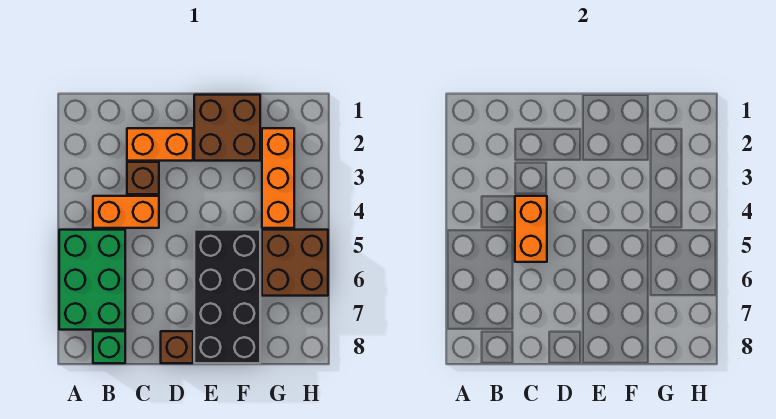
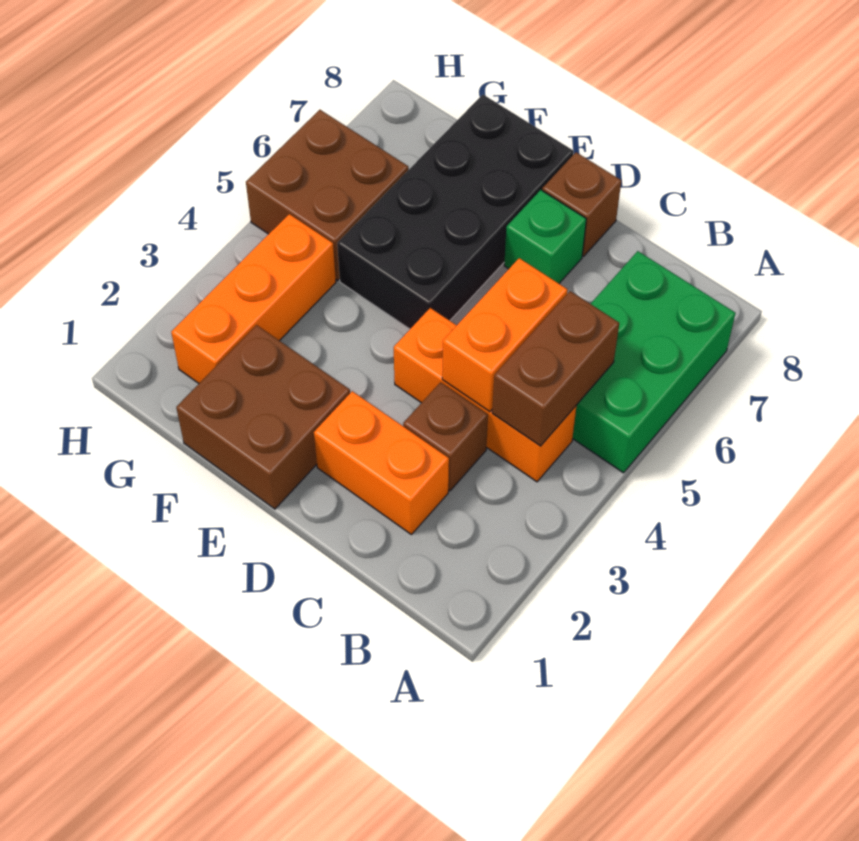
orange brick B4:C4 level 1 -> orange brick B4:D4 level 1
none -> brown brick B4:B5 level 2
green brick B8 level 1 -> green brick D7 level 1

